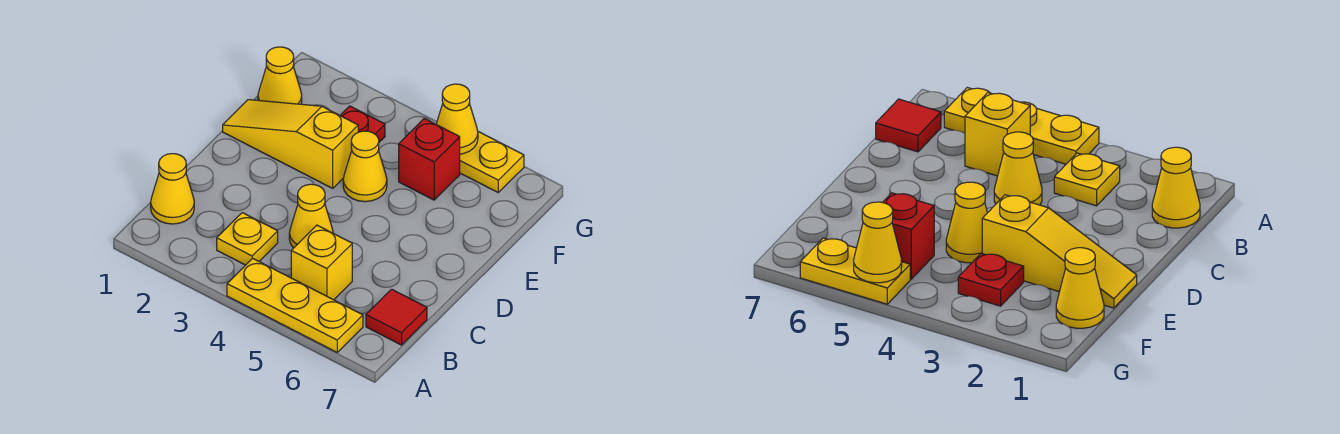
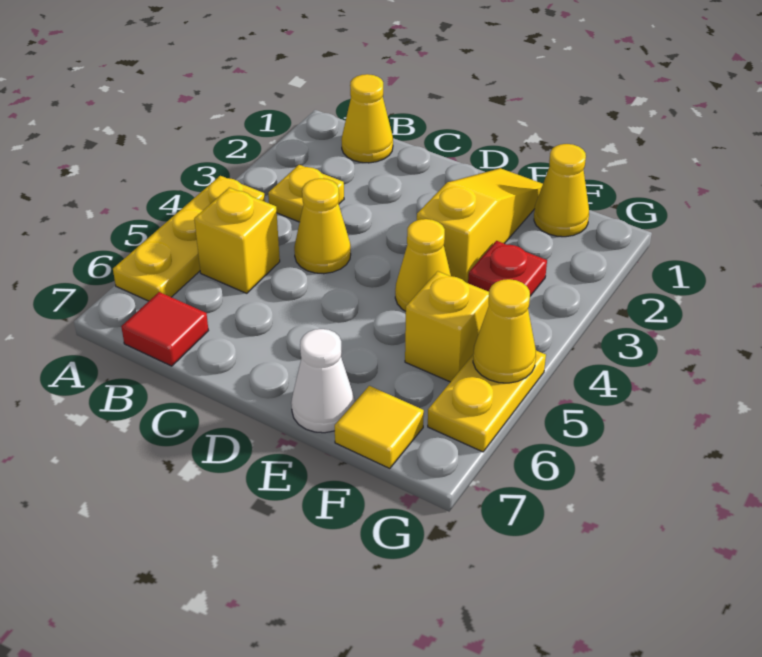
none -> white cone E7 level 1
red brick F5 level 1 -> yellow brick F5 level 1
none -> yellow tile F7 level 1

